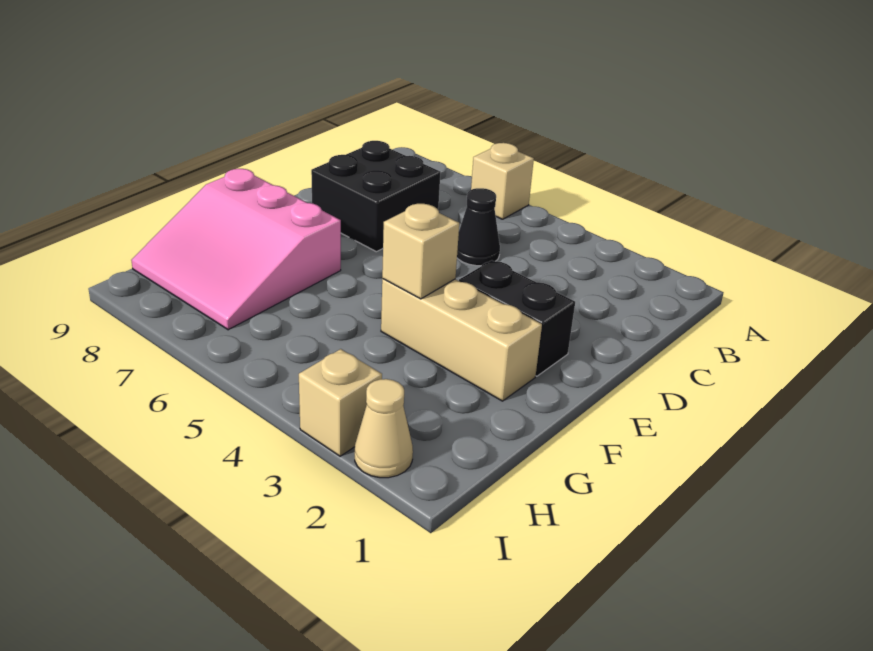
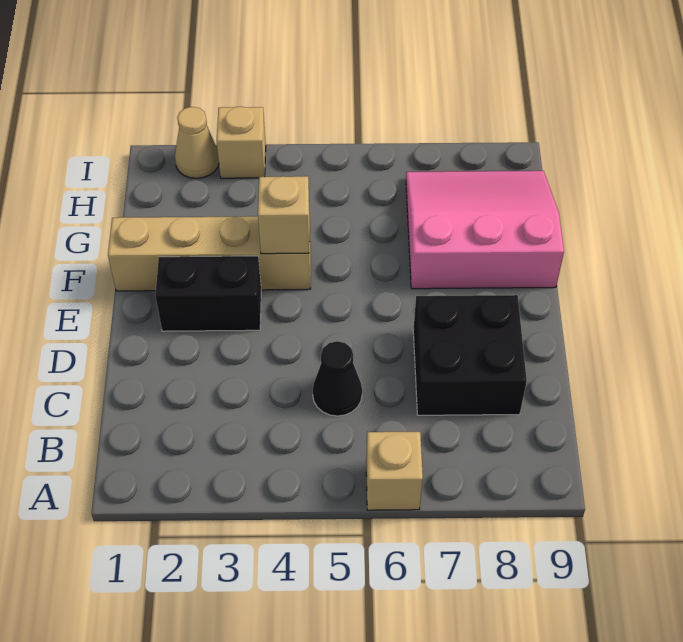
tan brick F2:F4 level 1 -> tan brick F1:F4 level 1

